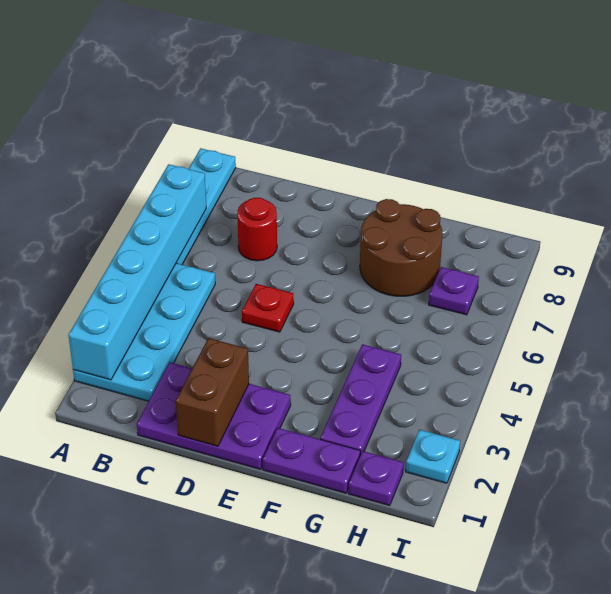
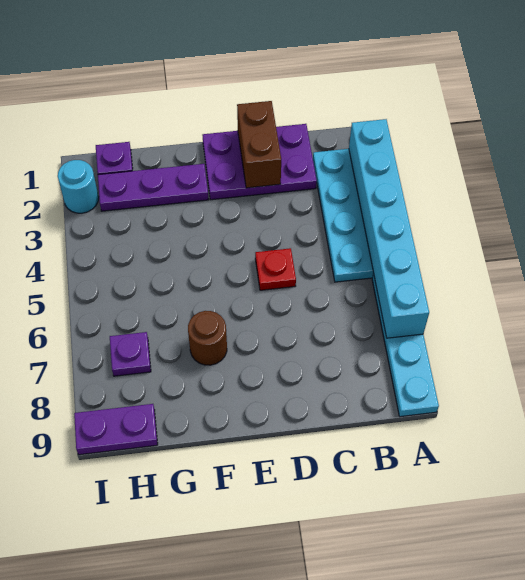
red round brick C7 level 1 -> none
purple plate F1:G1 level 1 -> purple plate H9:I9 level 1
brown round brick F7:G8 level 1 -> brown round brick F7 level 1
purple plate G2:G4 level 1 -> purple plate F2:H2 level 1
cyan plate I2 level 1 -> cyan round brick I2 level 1

